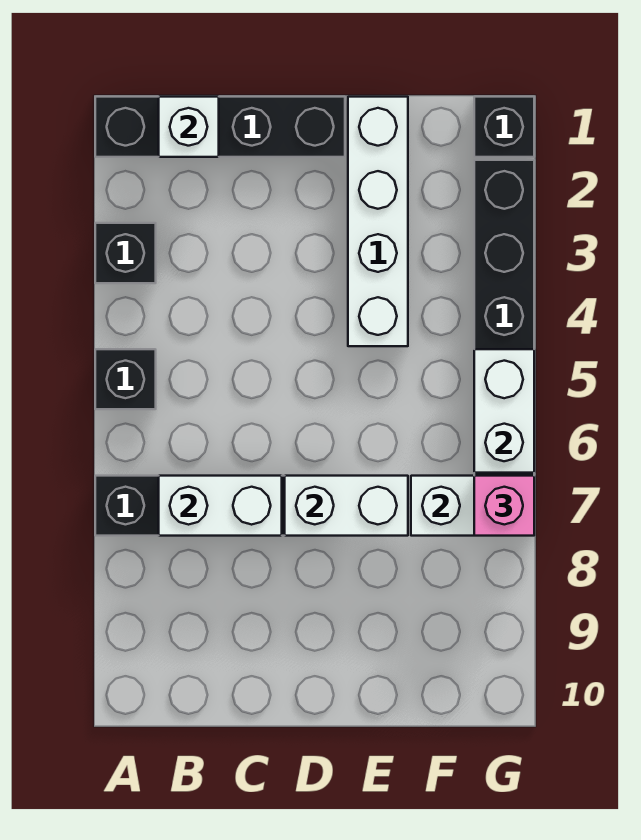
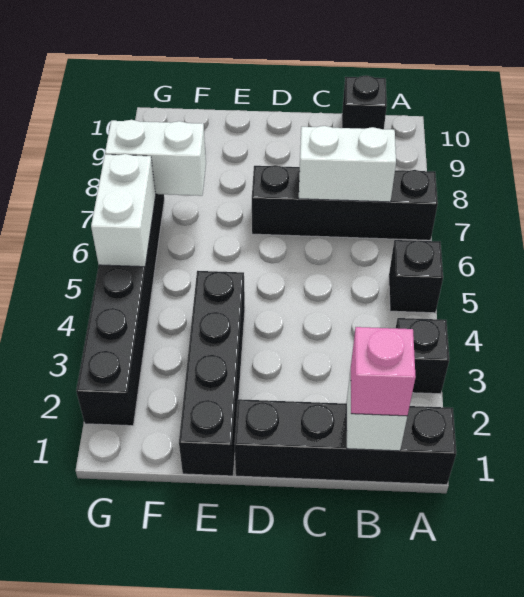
white brick D7:E7 level 2 -> none
white brick E1:E4 level 1 -> black brick E1:E4 level 1
black brick G1 level 1 -> black brick B10 level 1
pink brick G7 level 3 -> pink brick B1 level 3

